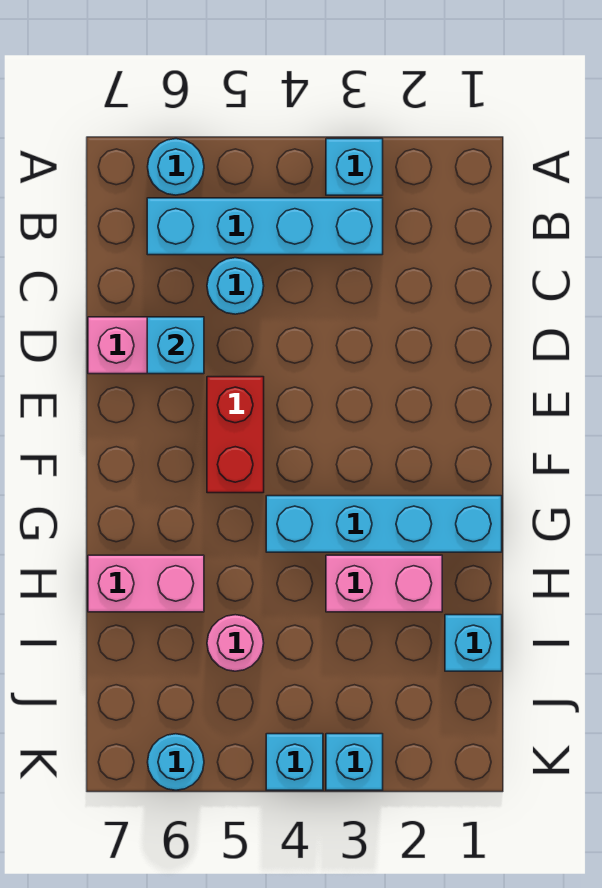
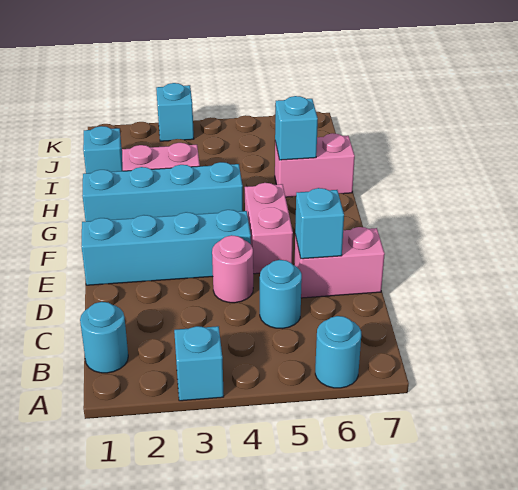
cyan brick B3:B6 level 1 -> cyan brick E1:E4 level 1
red brick E5:F5 level 1 -> pink brick E5:F5 level 1
pink round brick I5 level 1 -> pink round brick D4 level 1
cyan brick K4 level 1 -> cyan brick H6 level 2
cyan round brick K6 level 1 -> cyan round brick B1 level 1

